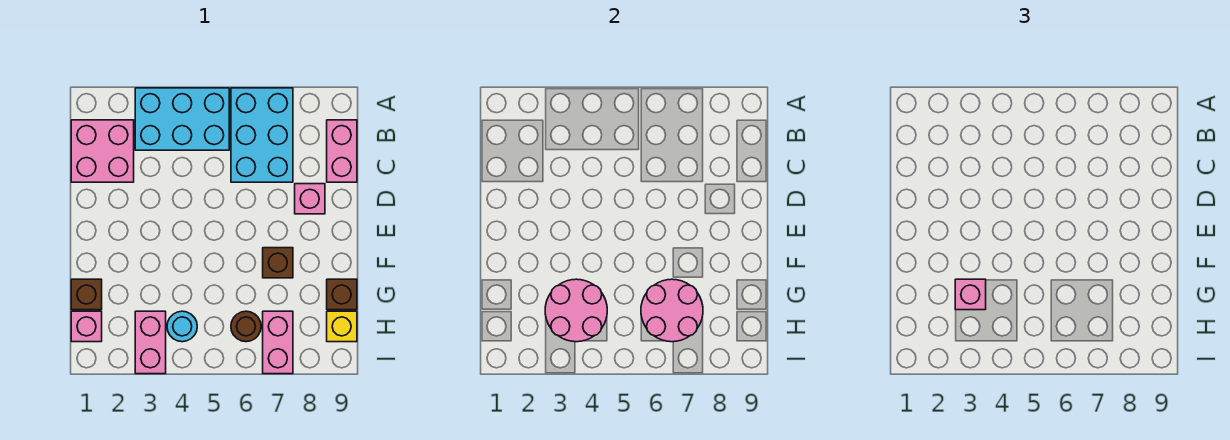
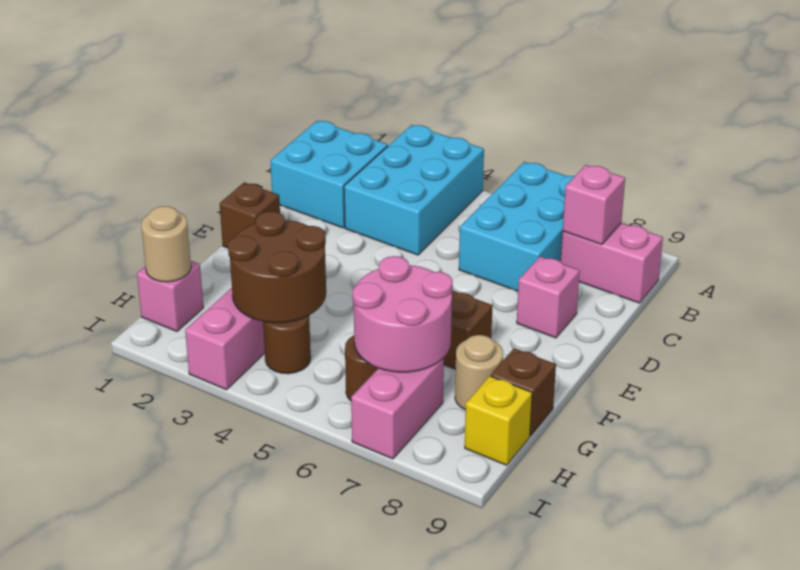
cyan brick A3:B5 level 1 -> cyan brick A3:C4 level 1
pink brick B1:C2 level 1 -> cyan brick B1:C2 level 1
pink brick B9:C9 level 1 -> pink brick B8:B9 level 1
brown brick G1 level 1 -> brown brick E1 level 1
pink round brick G3:H4 level 2 -> brown round brick G3:H4 level 2
pink brick G3 level 3 -> pink brick B8 level 2
none -> tan round brick G8 level 1
none -> tan round brick H1 level 2
cyan round brick H4 level 1 -> brown round brick H4 level 1

